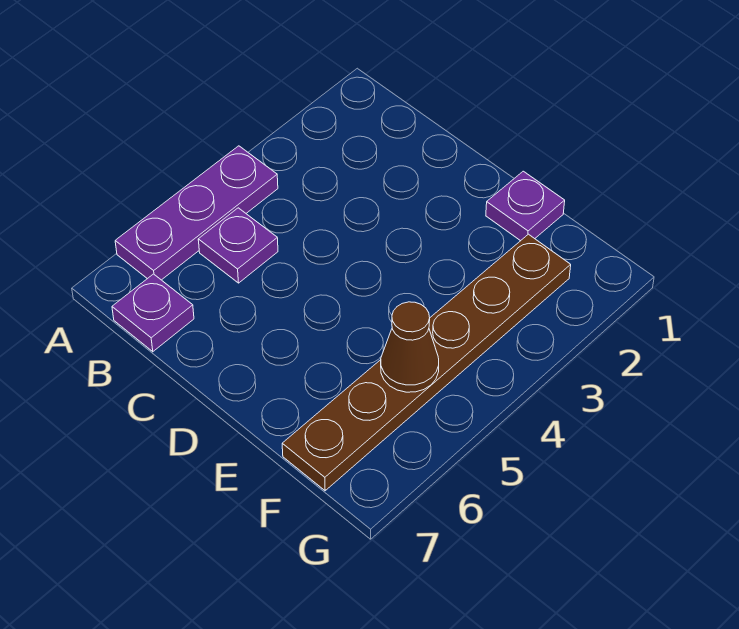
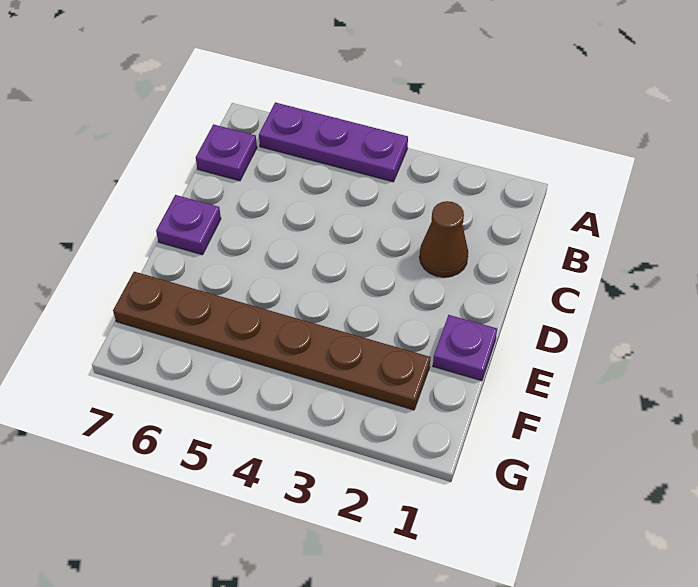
purple plate B5 level 1 -> purple plate D7 level 1
brown cone F5 level 2 -> brown cone C2 level 1

